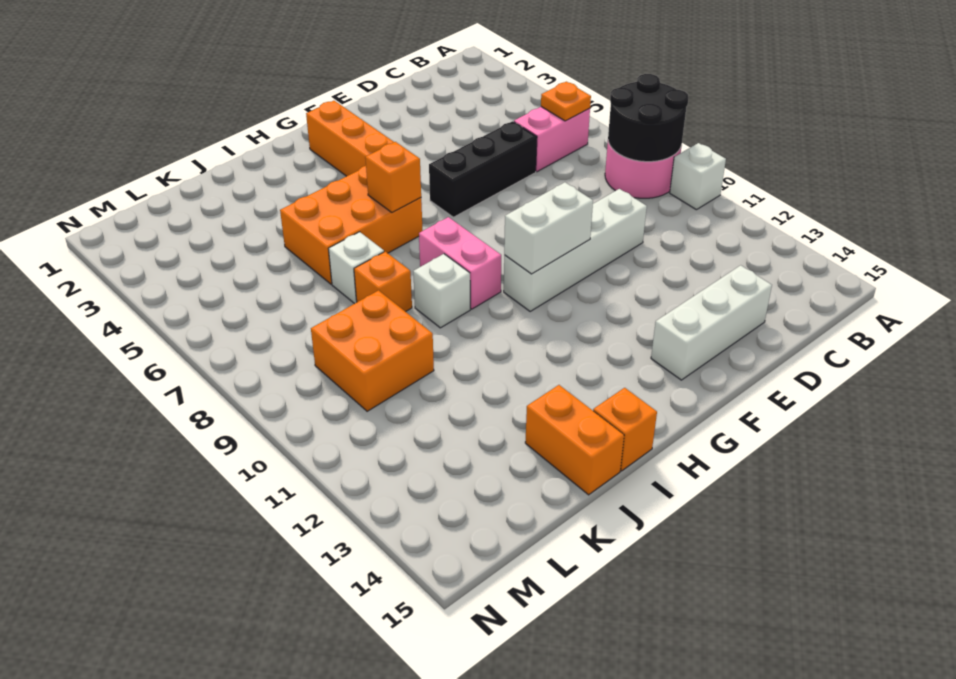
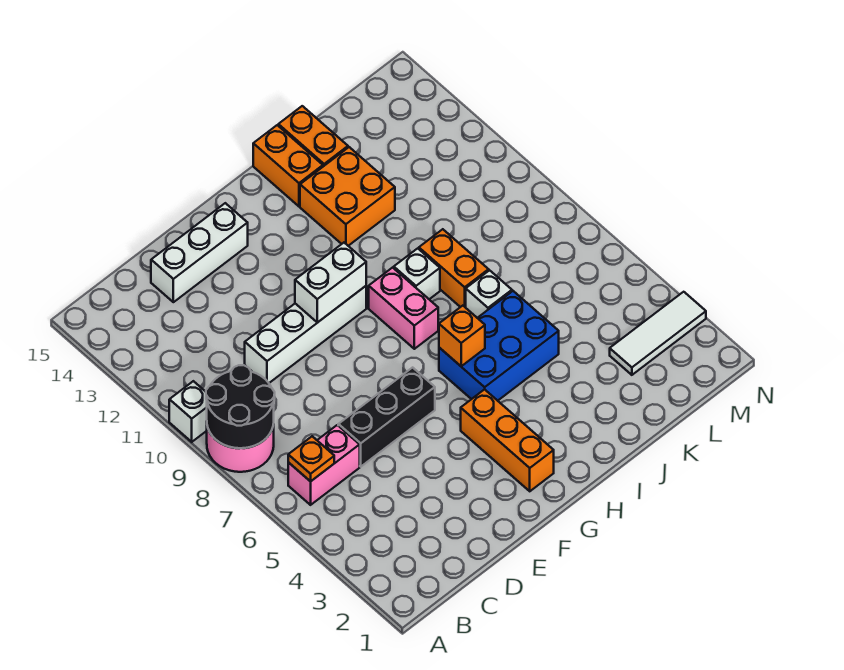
orange brick H5:J6 level 1 -> blue brick H5:J6 level 1
orange brick I15 level 1 -> orange brick I14:I15 level 1
orange brick J8 level 1 -> orange brick J8:J9 level 1
orange brick K9:L10 level 1 -> orange brick I12:J13 level 1
none -> white tile L3:N3 level 1

